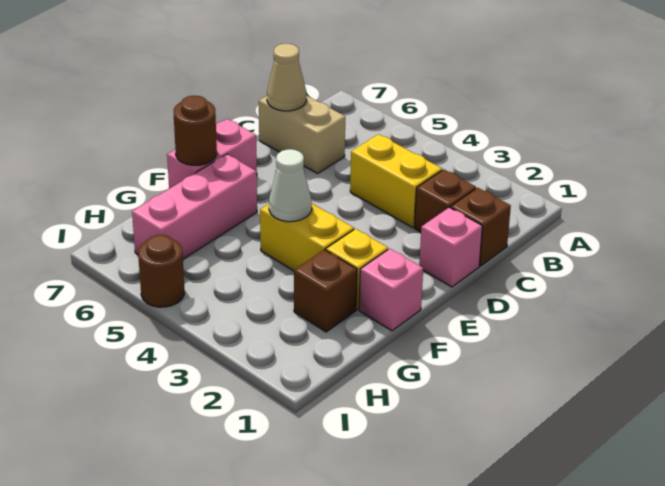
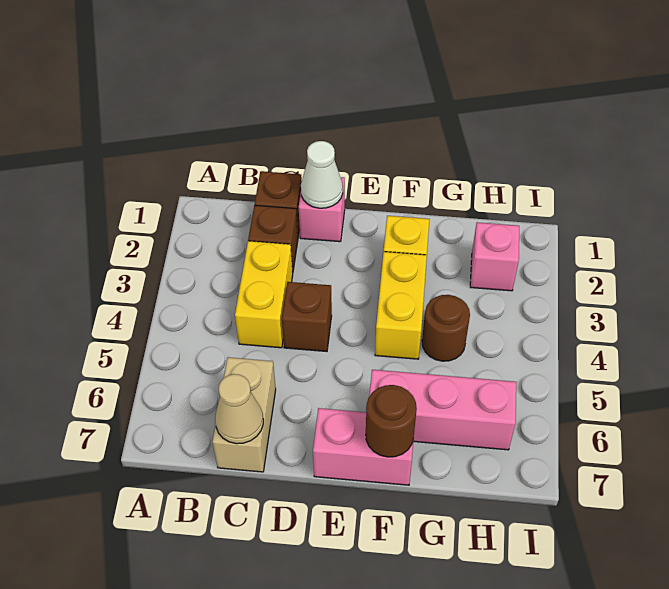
pink brick F1 level 1 -> pink brick H2 level 1
white cone F4 level 2 -> white cone D1 level 2
brown brick G2 level 1 -> brown brick D4 level 1
brown round brick I5 level 1 -> brown round brick G4 level 1

